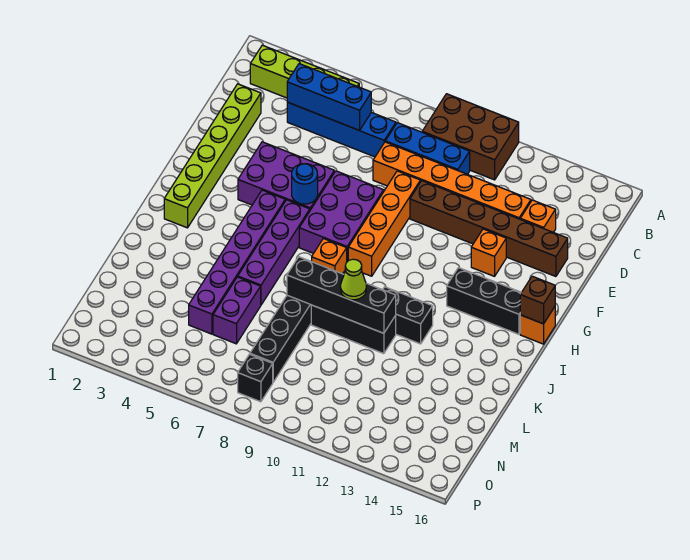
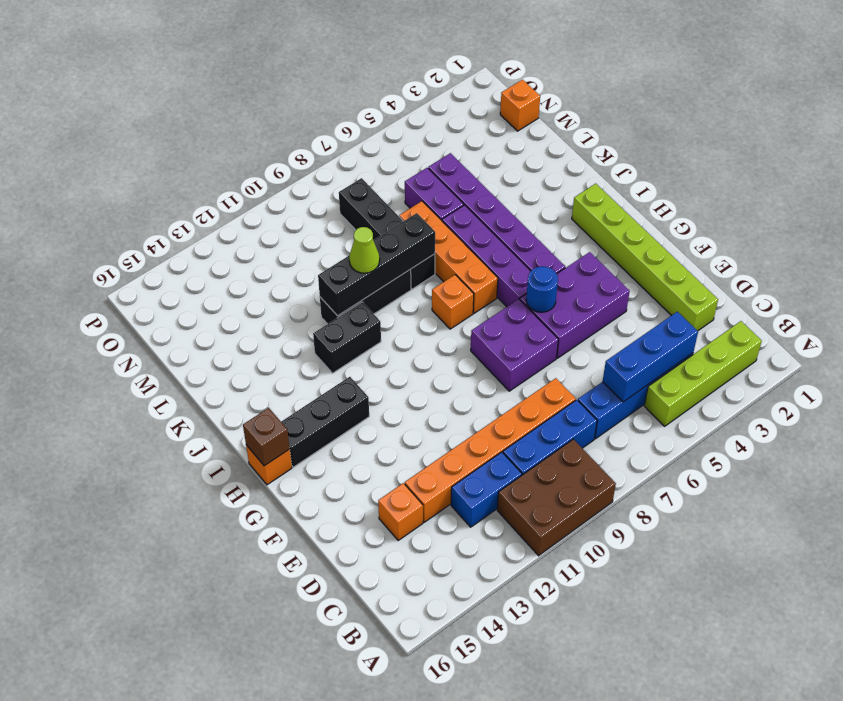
none -> blue brick C11:C12 level 1
orange brick E9:H9 level 1 -> orange brick I7:L7 level 1
brown brick E10:E15 level 1 -> none
purple brick F7:H8 level 1 -> purple brick F7:G8 level 1
orange brick F13 level 1 -> orange brick N1 level 1
black brick O8 level 1 -> none

